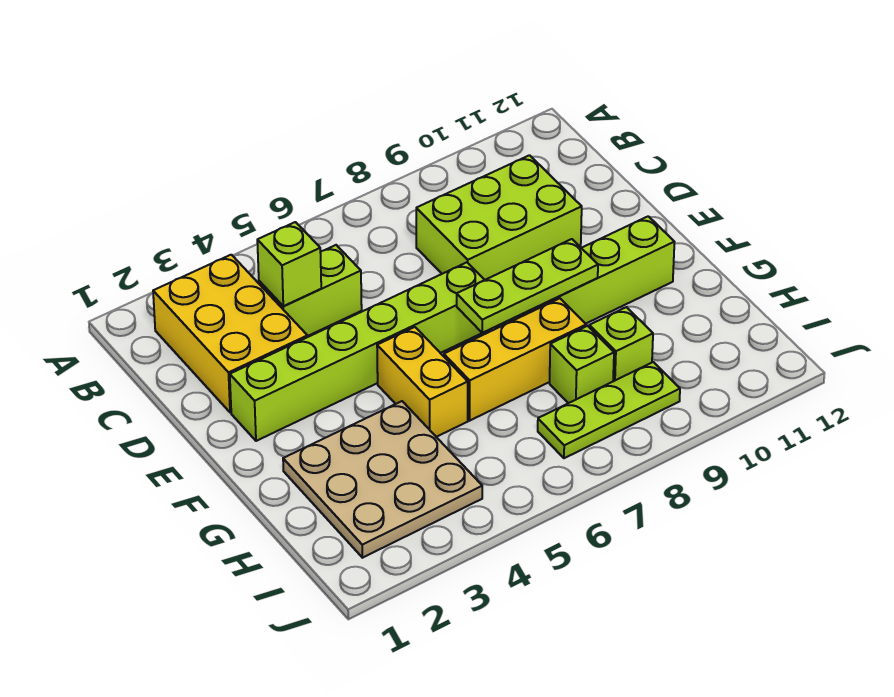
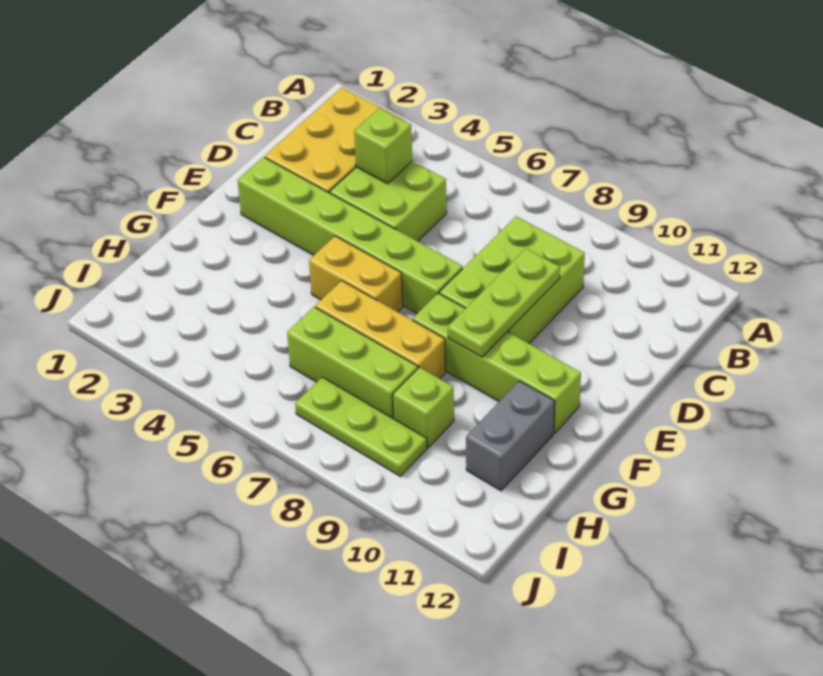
lime brick C4:C5 level 1 -> lime brick C4:D5 level 1
lime brick C8:D10 level 1 -> lime brick C8:E9 level 1
yellow brick F5:G5 level 1 -> yellow brick F5:F6 level 1
lime plate F7:F9 level 2 -> lime plate D9:F9 level 2
tan plate G2:I4 level 1 -> none
none -> grey brick G11:H11 level 1
lime brick H8 level 1 -> lime brick H6:H8 level 1

